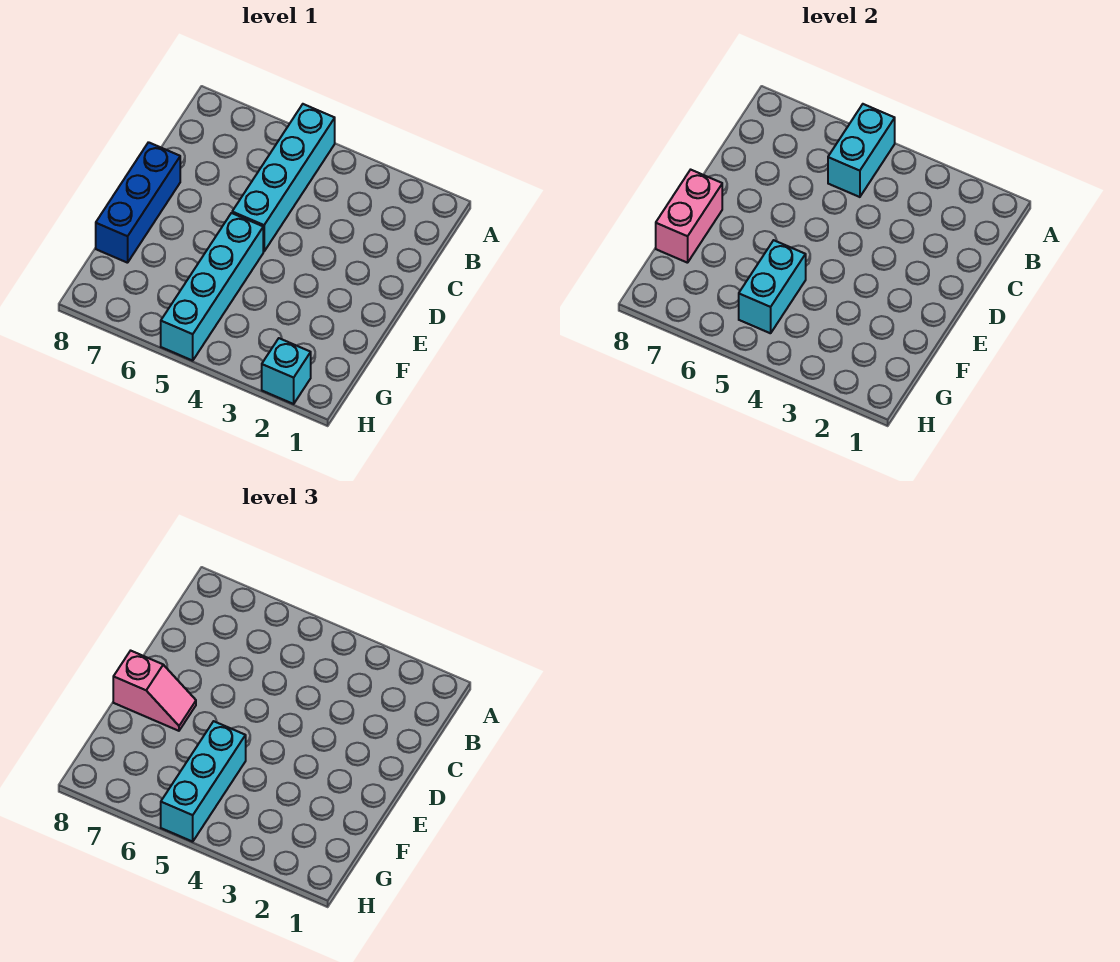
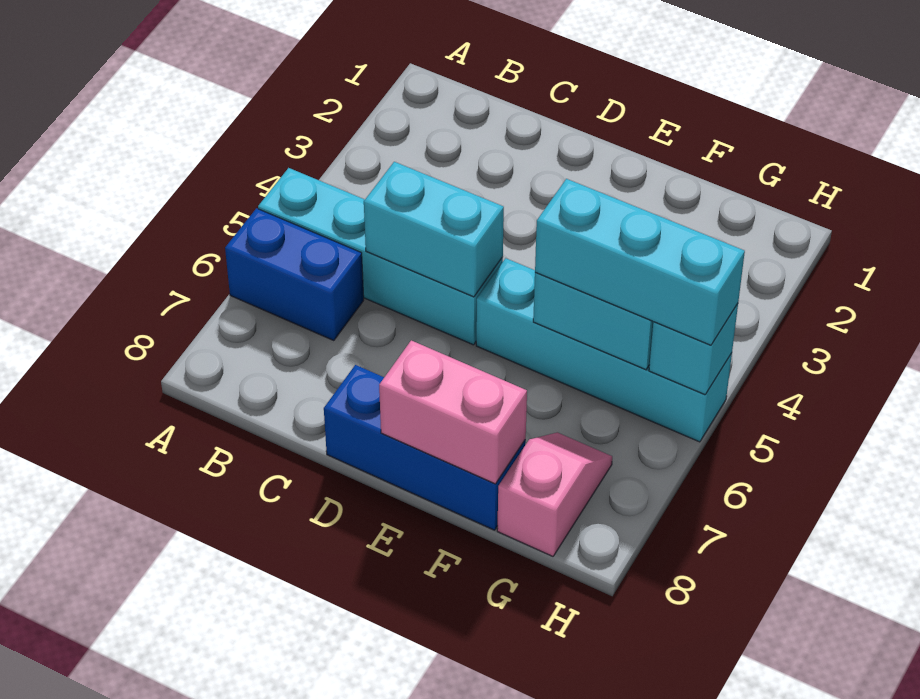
cyan brick A5:B5 level 2 -> cyan brick C5:D5 level 2
none -> blue brick A6:B6 level 1
pink slope E7:E8 level 3 top 8 -> pink slope G7:G8 level 1 top 8
cyan brick H2 level 1 -> cyan brick H5 level 2

